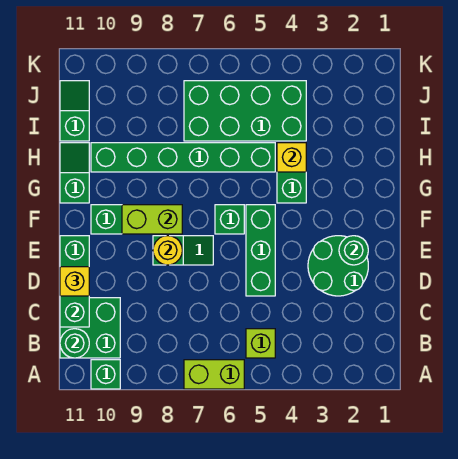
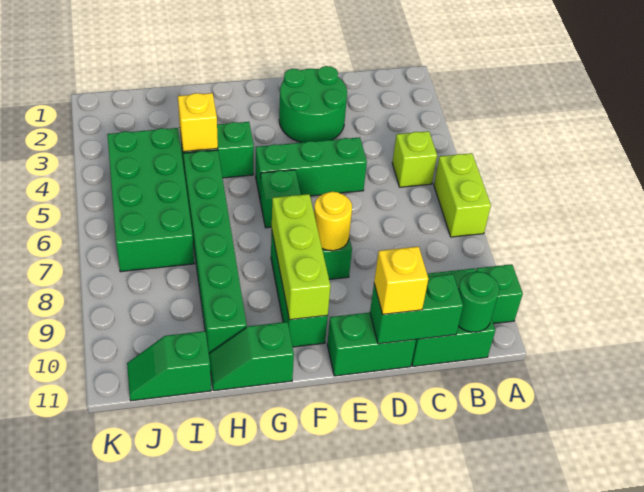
green round brick E2 level 2 -> none
lime brick F8:F9 level 2 -> lime brick F8:F10 level 2

